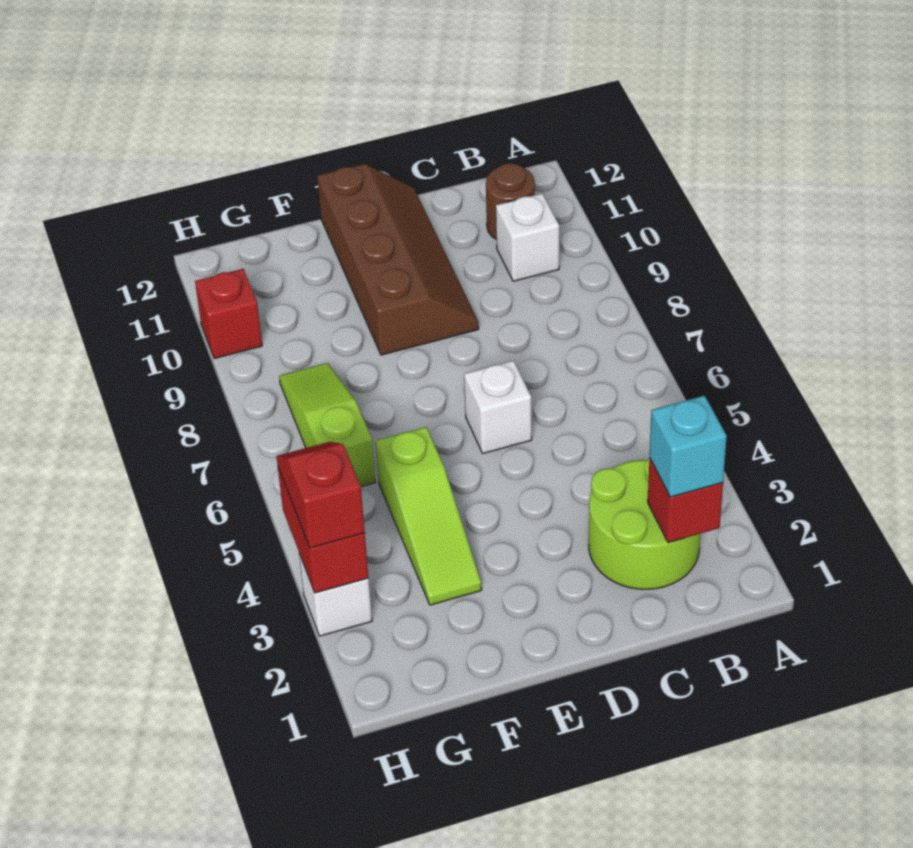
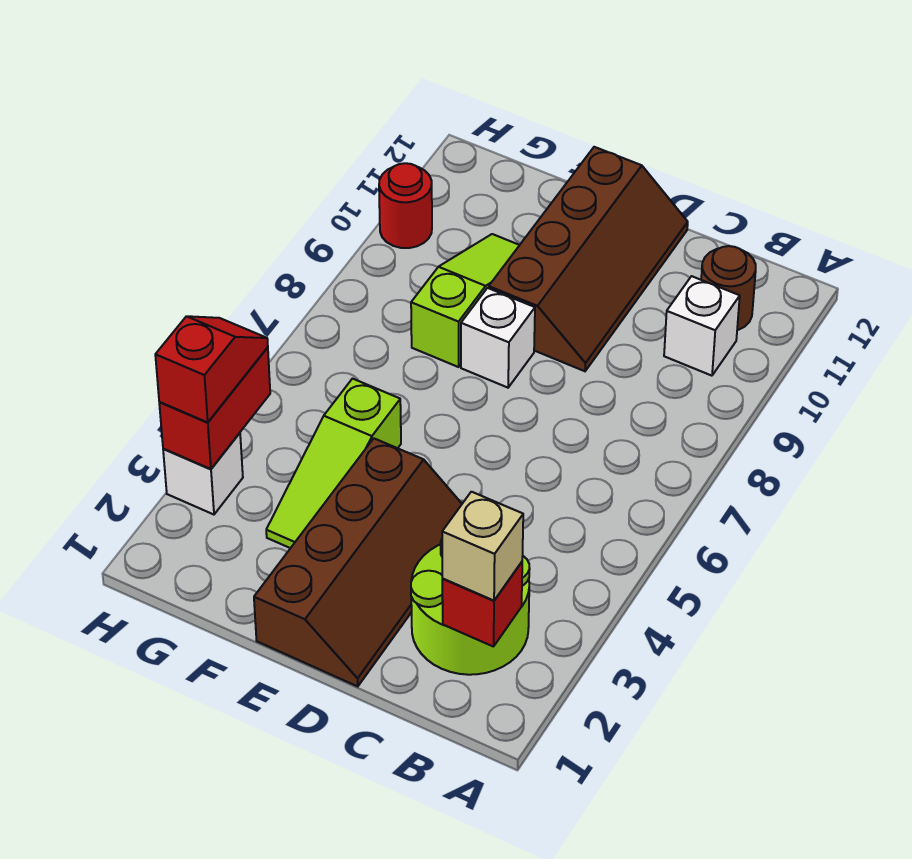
cyan brick B2 level 3 -> tan brick B2 level 3
none -> brown slope D1:E4 level 1 top E
white brick D6 level 1 -> white brick E8 level 1
lime slope G6:G8 level 1 top 6 -> lime slope F8:F10 level 1 top 8
red brick H10 level 1 -> red round brick H10 level 1

